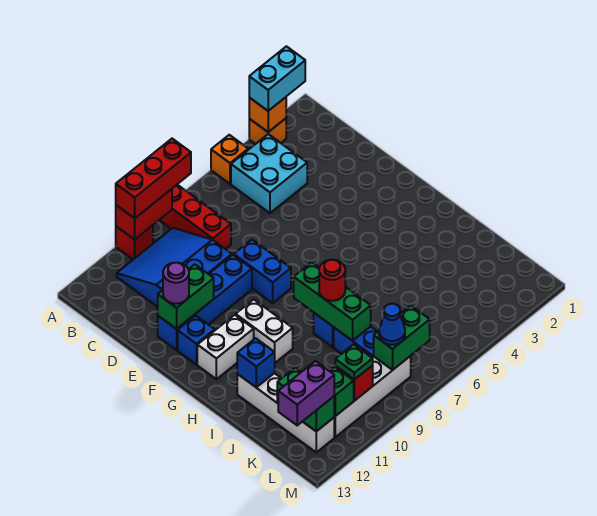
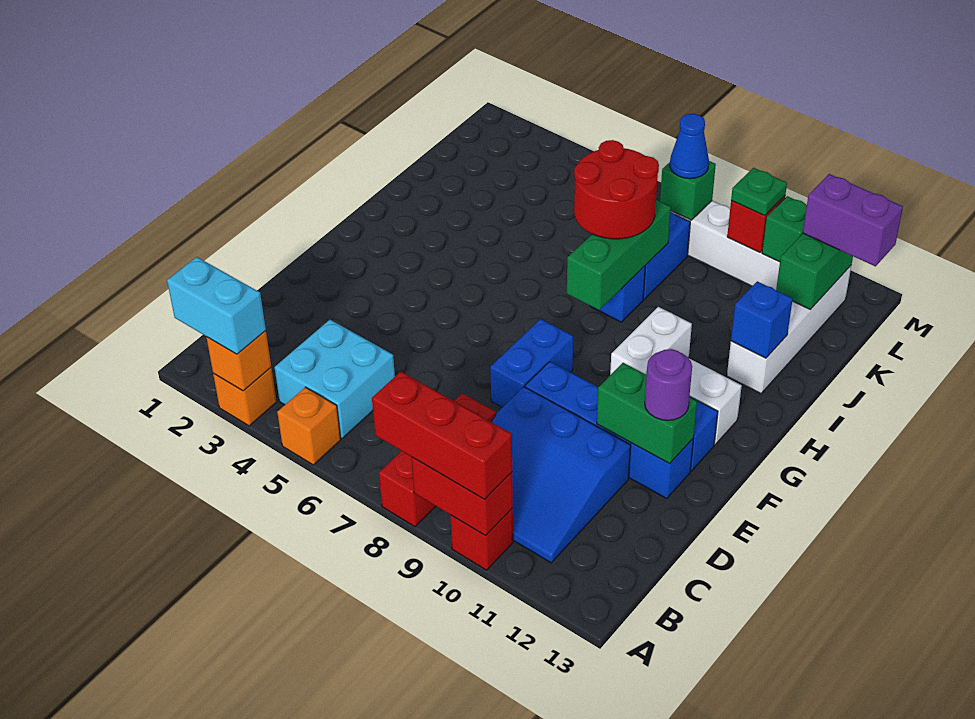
red round brick I8 level 3 -> red round brick I7:J8 level 3
green brick L7:L8 level 2 -> green brick L8 level 2

